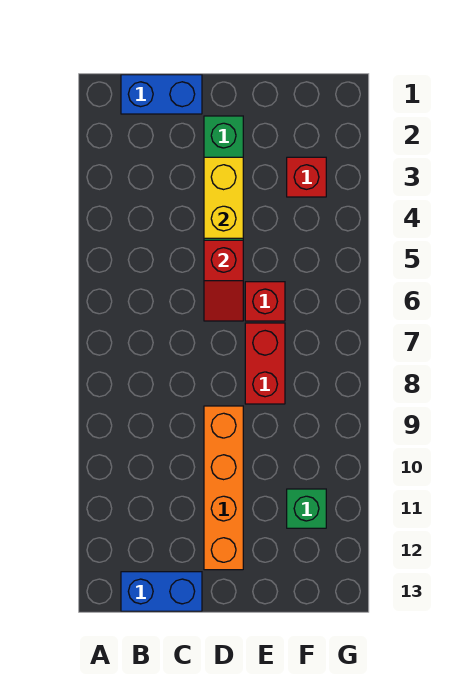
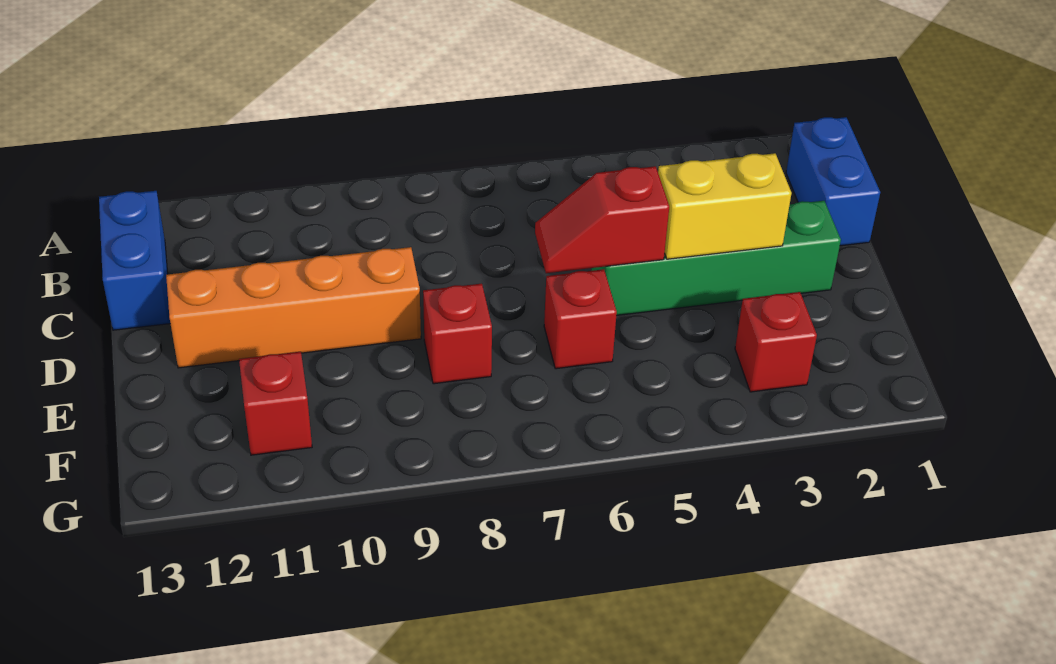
red brick E7:E8 level 1 -> red brick E8 level 1
green brick F11 level 1 -> red brick F11 level 1

